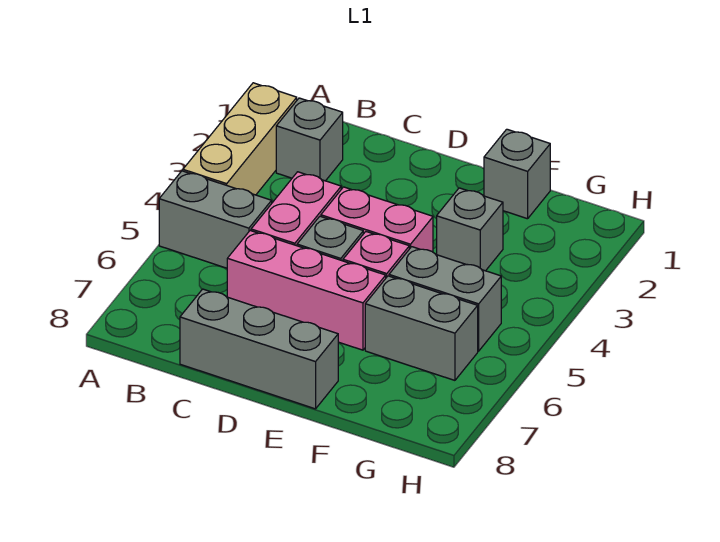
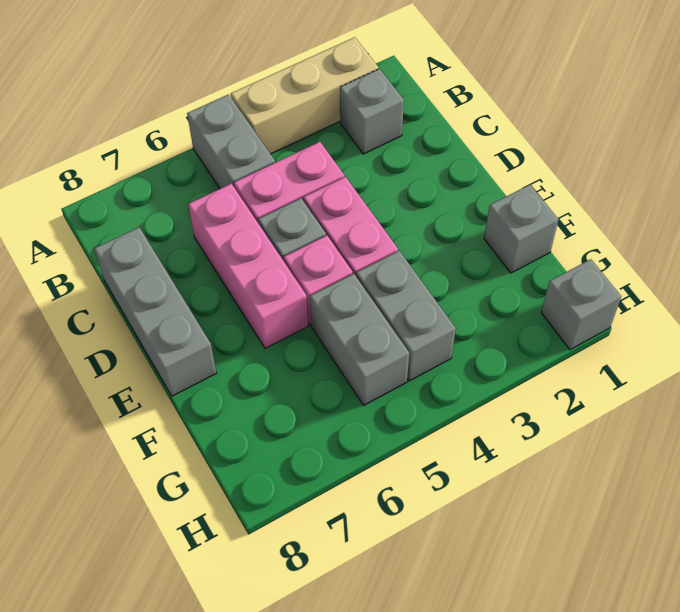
grey brick F3 level 1 -> grey brick H1 level 1
grey brick F6:G6 level 1 -> grey brick F4:G4 level 1

